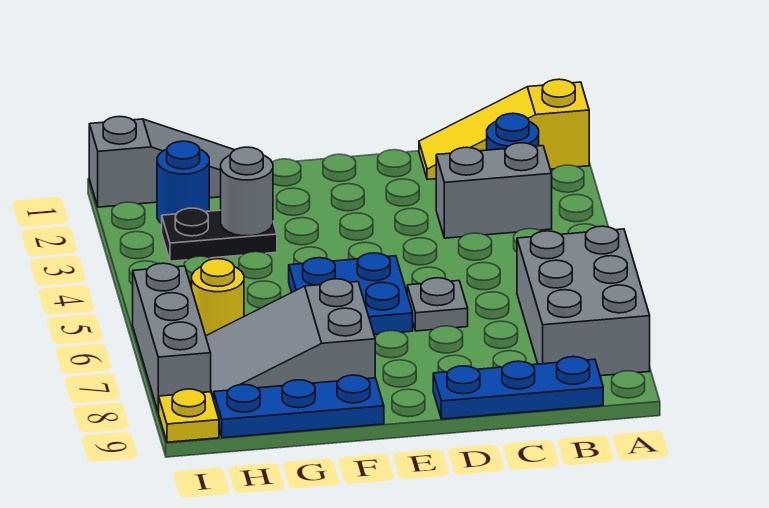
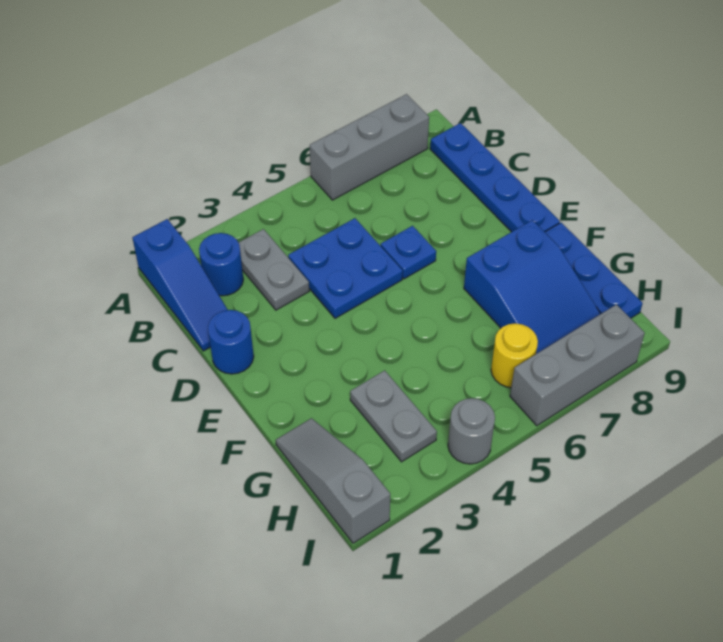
yellow slope A1:C1 level 1 top A -> blue slope A1:C1 level 1 top A
grey brick A6:B8 level 1 -> grey brick A6:A8 level 1
grey brick B3:C3 level 1 -> grey plate B3:C3 level 1
blue plate B9:D9 level 1 -> blue plate B9:E9 level 1
grey plate D6 level 1 -> blue plate D6 level 1
blue plate E5:F6 level 1 -> blue plate C4:D5 level 1
grey slope F7:H8 level 1 top F -> blue slope F7:H8 level 1 top F
black plate G3:H3 level 1 -> grey plate G3:H3 level 1
grey round brick G3 level 2 -> grey round brick I4 level 1
blue round brick H2 level 1 -> blue round brick D1 level 1
yellow plate I9 level 1 -> none

